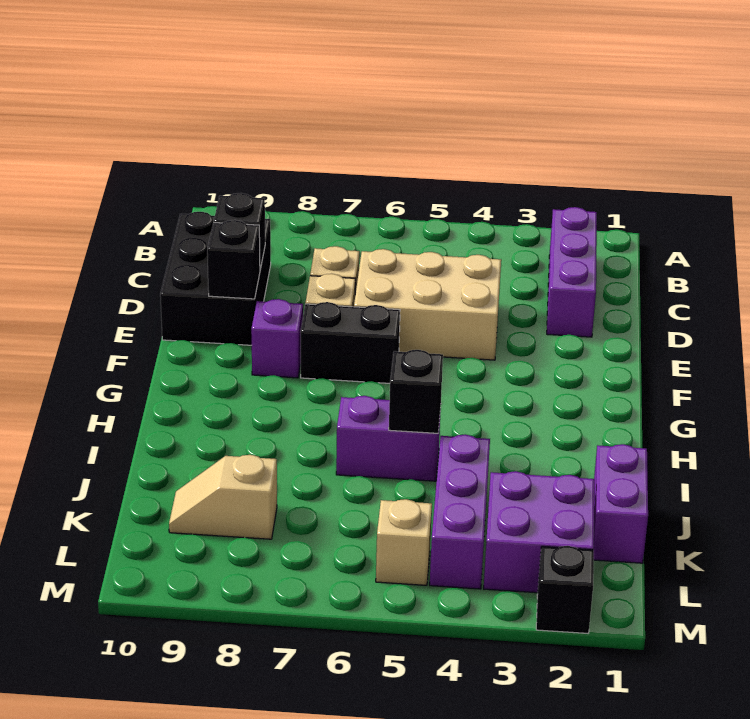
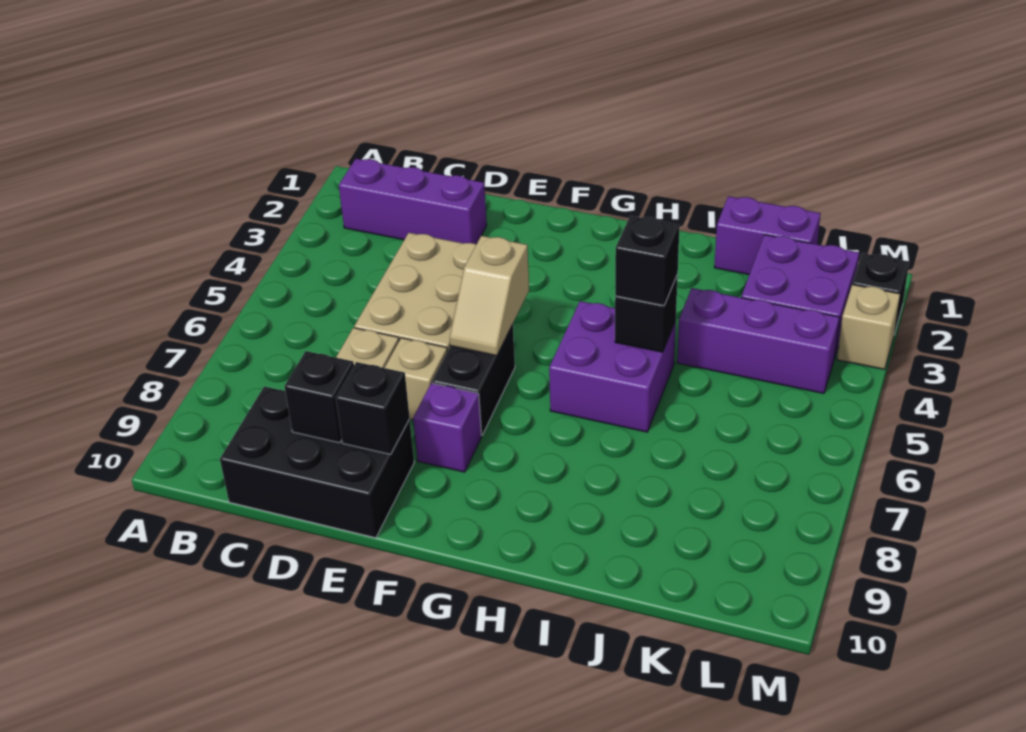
purple brick I5:I6 level 1 -> purple brick H5:I6 level 1
none -> black brick I5 level 3
tan slope K8:K9 level 1 top 8 -> tan slope F5:F6 level 2 top 5
tan brick L5 level 1 -> tan brick M3 level 1

